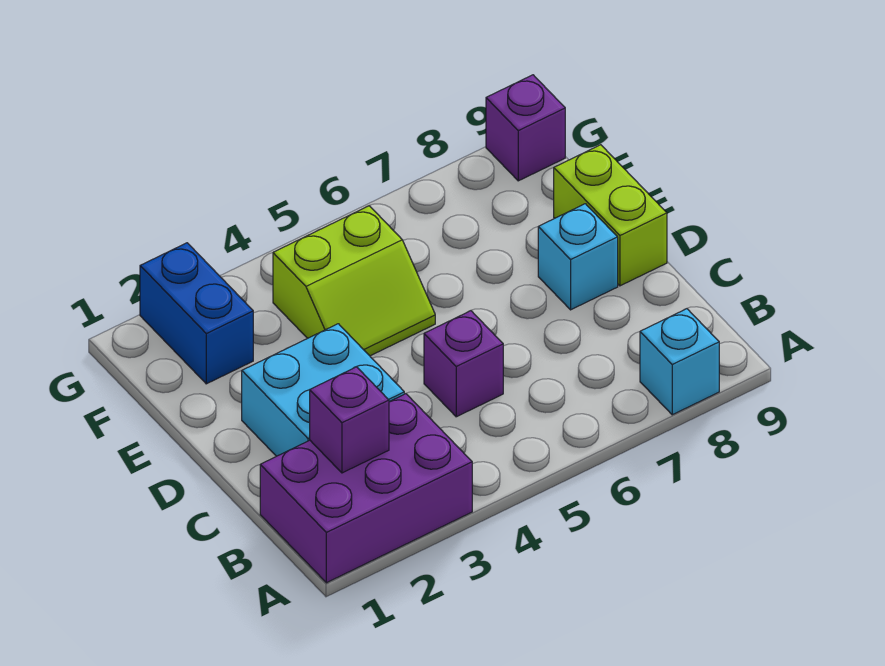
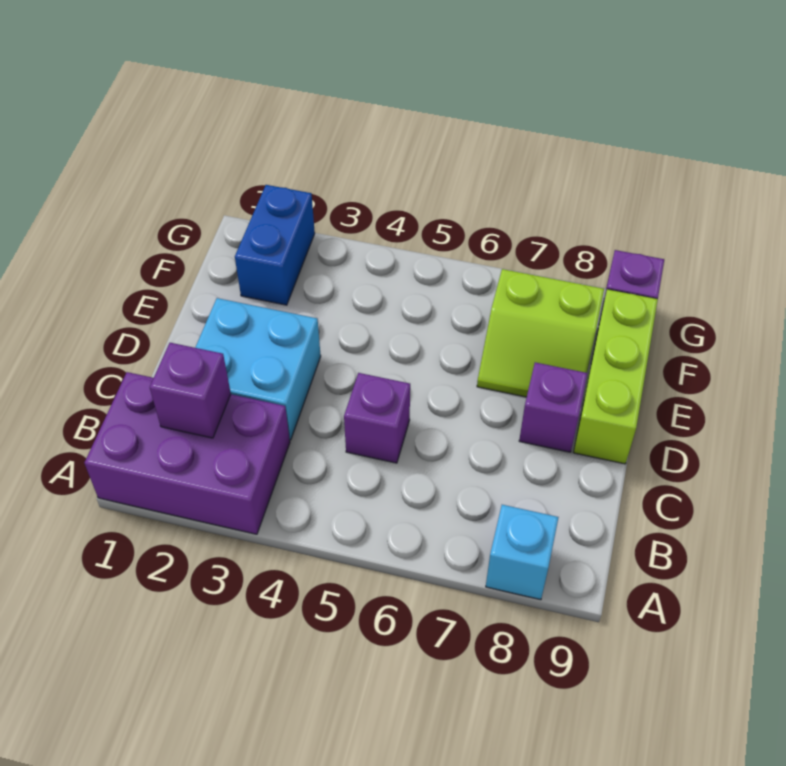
cyan brick D8 level 1 -> purple brick D8 level 1
lime brick D9:E9 level 1 -> lime brick D9:F9 level 1
lime slope E4:F5 level 1 top F -> lime slope E7:F8 level 1 top F

